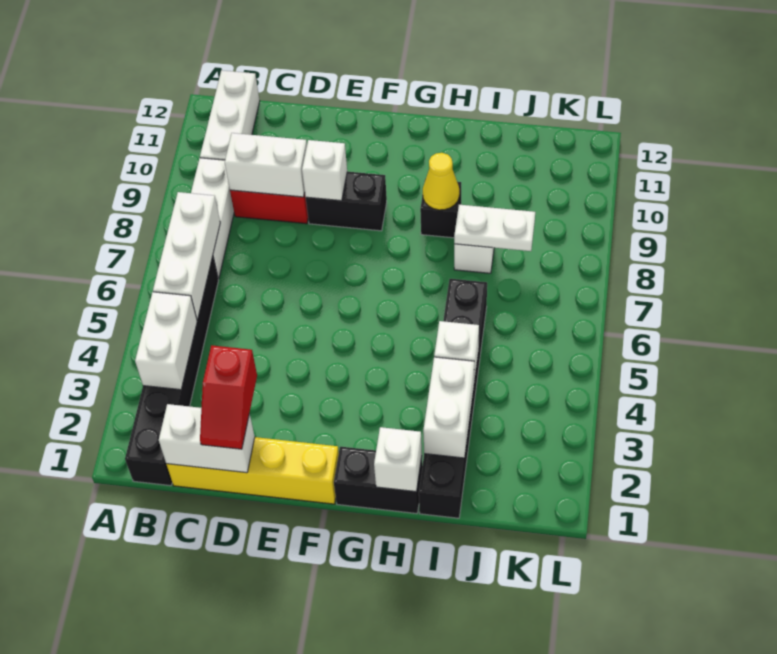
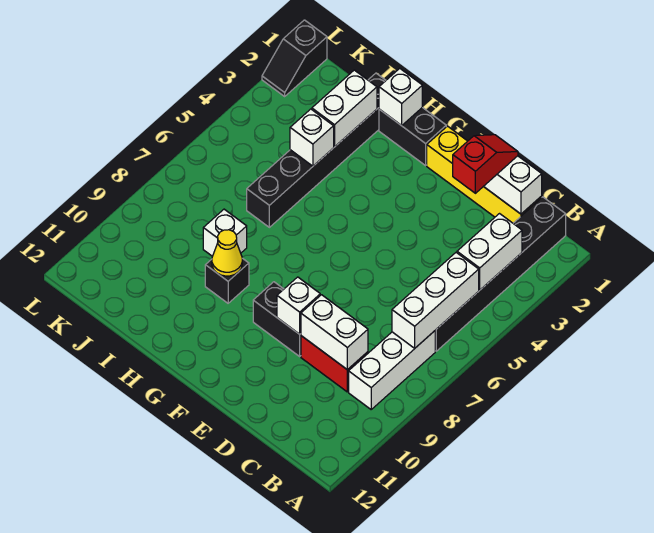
white brick B10:B12 level 1 -> none
white plate I8:J8 level 2 -> none
none -> black slope L1:L2 level 1 top 1

